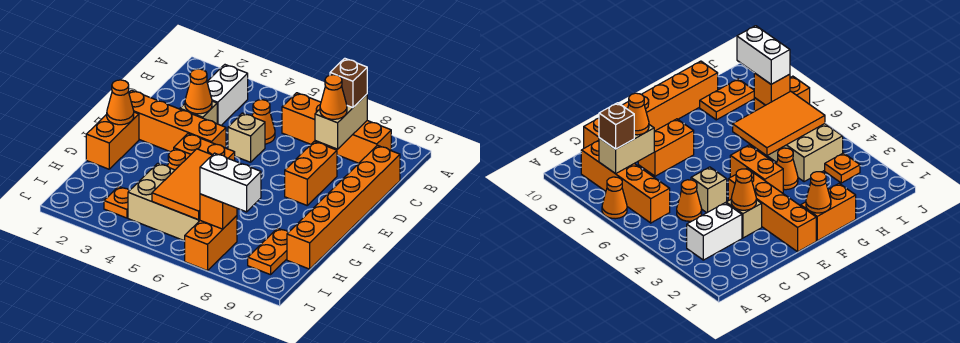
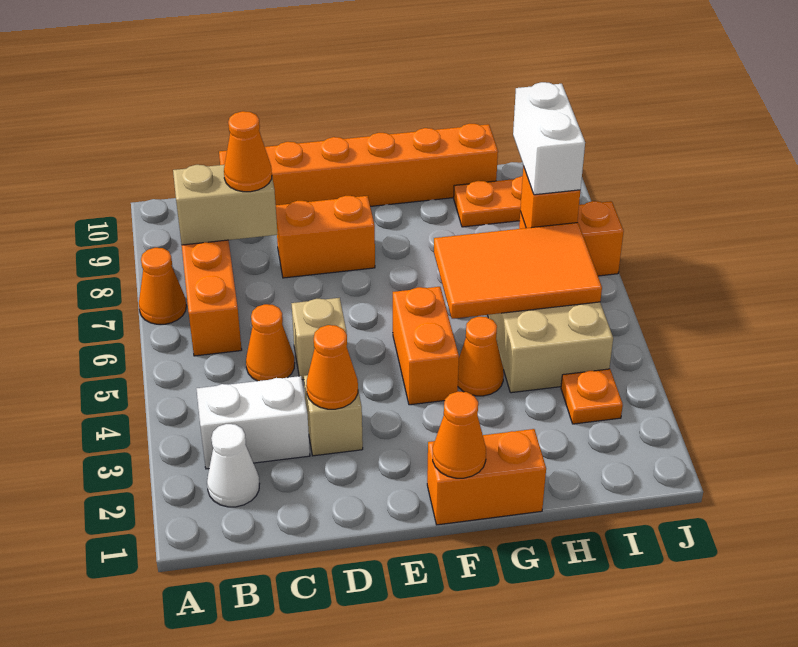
none -> white cone B2 level 1
brown brick B8 level 3 -> none
orange brick E1:E4 level 1 -> none

